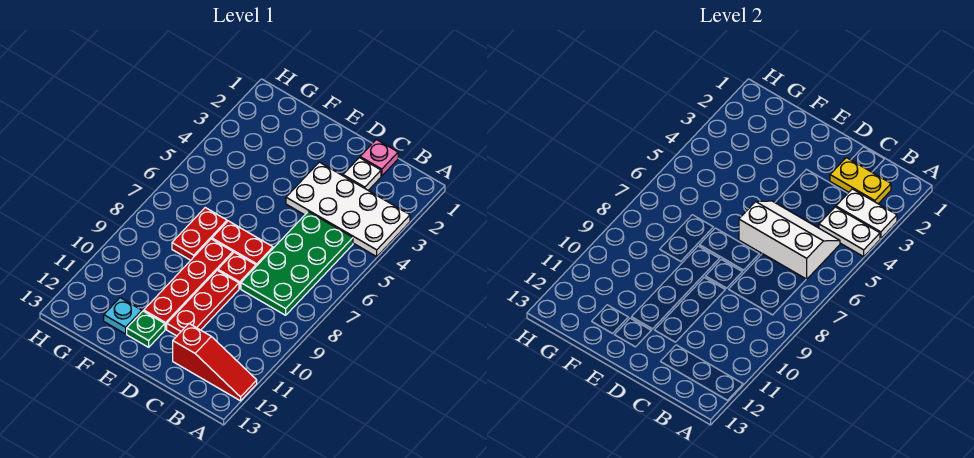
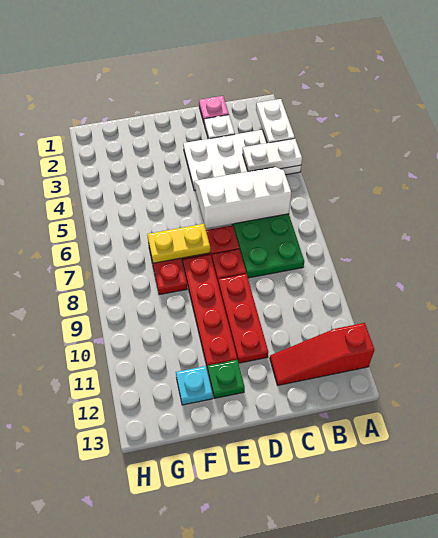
white plate A3:B3 level 2 -> white plate A2:A3 level 2
red slope A12:C12 level 1 top C -> red slope A12:C12 level 1 top A
yellow plate B2:C2 level 2 -> yellow plate E7:F7 level 2

